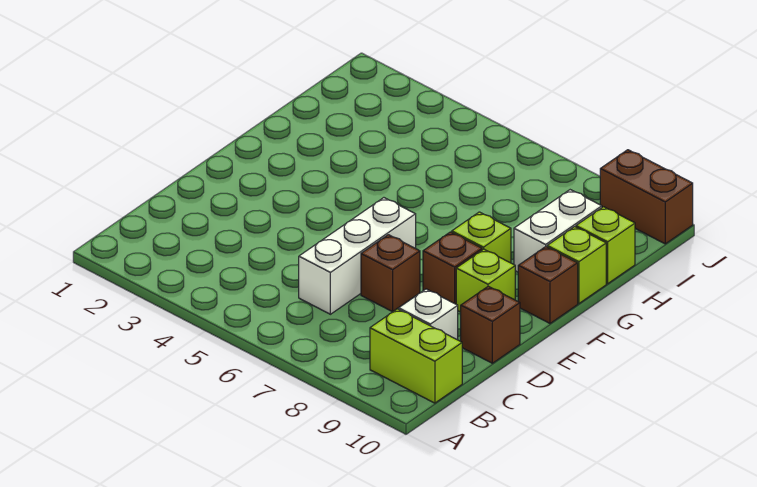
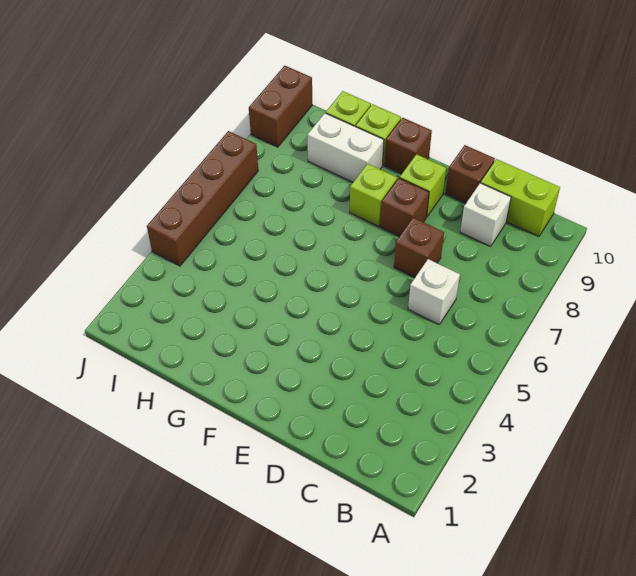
lime brick B9:B10 level 1 -> lime brick B10:C10 level 1
white brick C6:E6 level 1 -> white brick C6 level 1
none -> brown brick J4:J7 level 1

